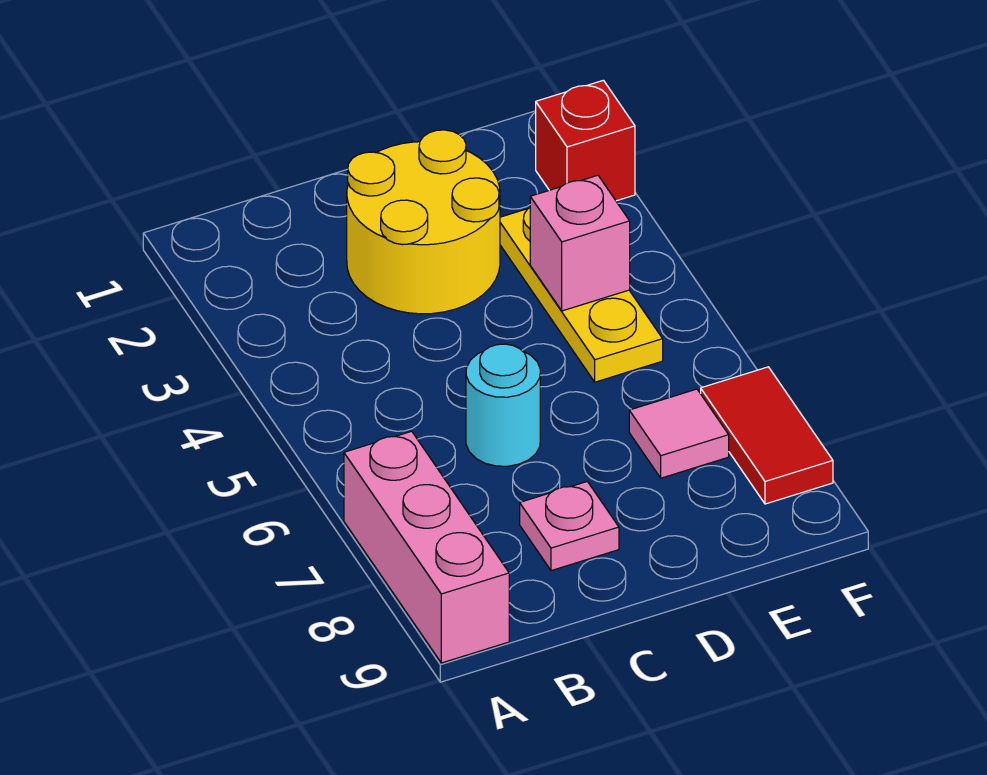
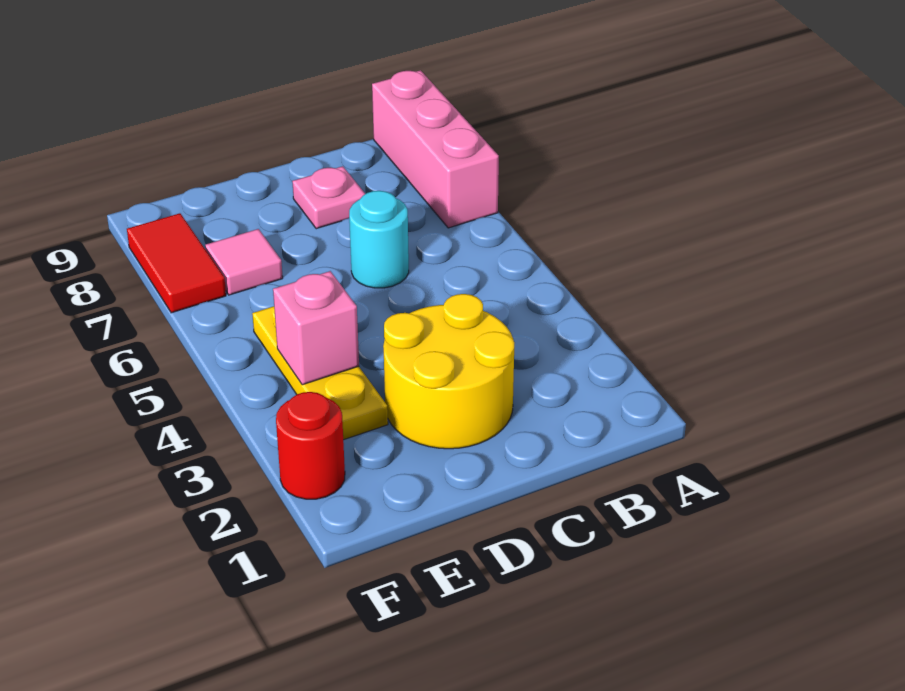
red brick F2 level 1 -> red round brick F2 level 1

